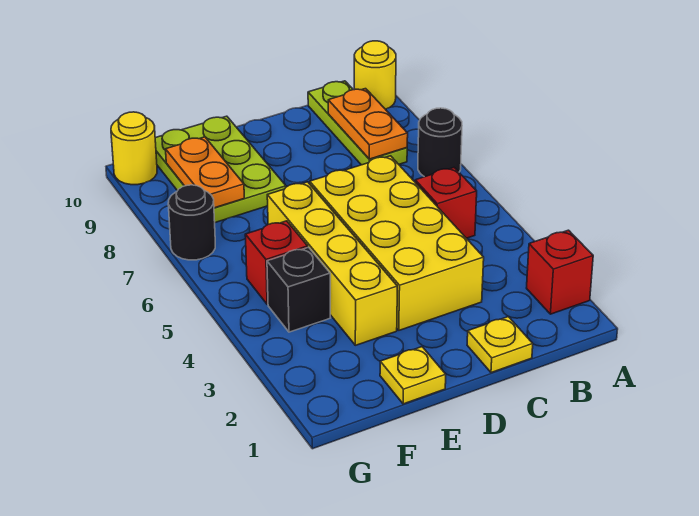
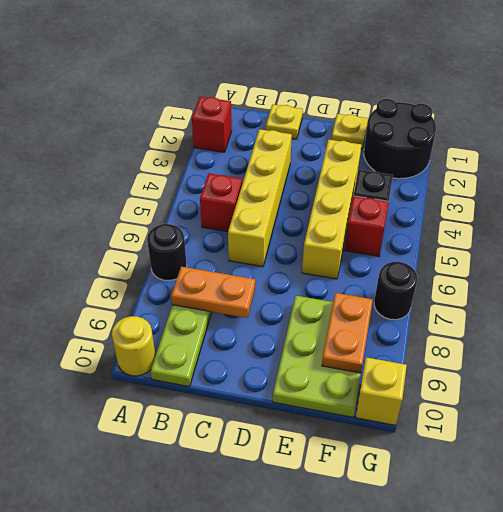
orange plate B8:B9 level 2 -> orange plate B8:C8 level 2
yellow brick C3:D6 level 1 -> yellow brick C3:C6 level 1
none -> black round brick F1:G2 level 1
yellow round brick G10 level 1 -> yellow brick G10 level 1

